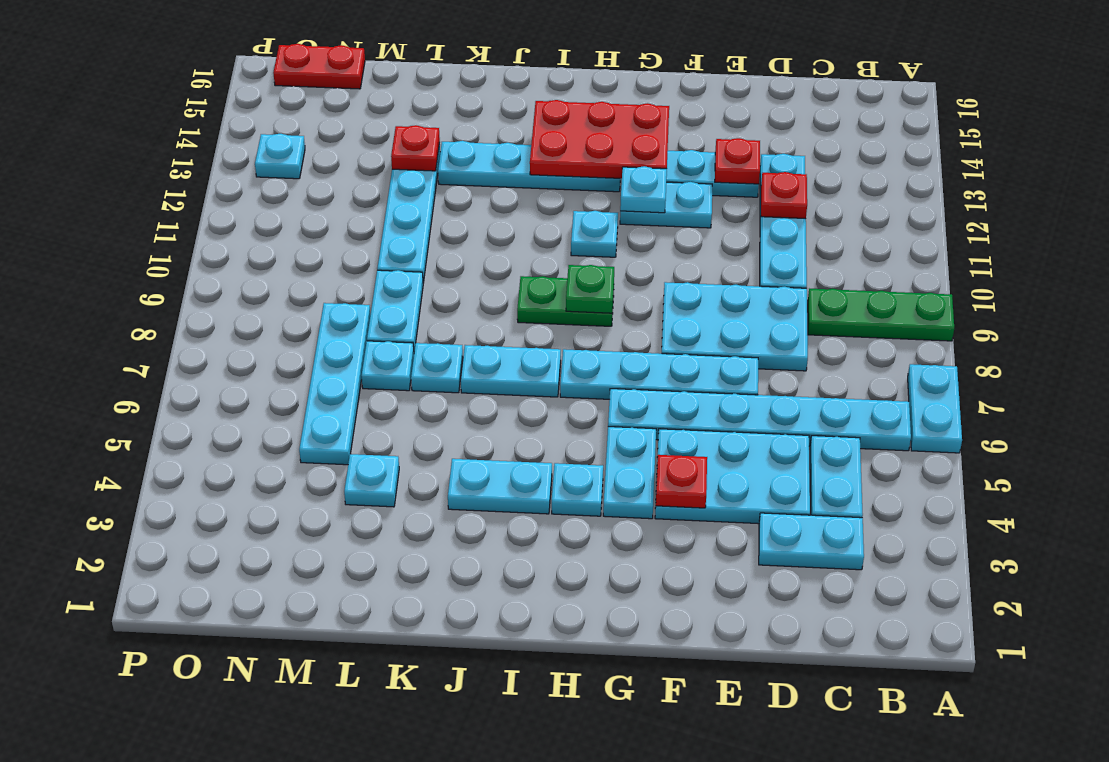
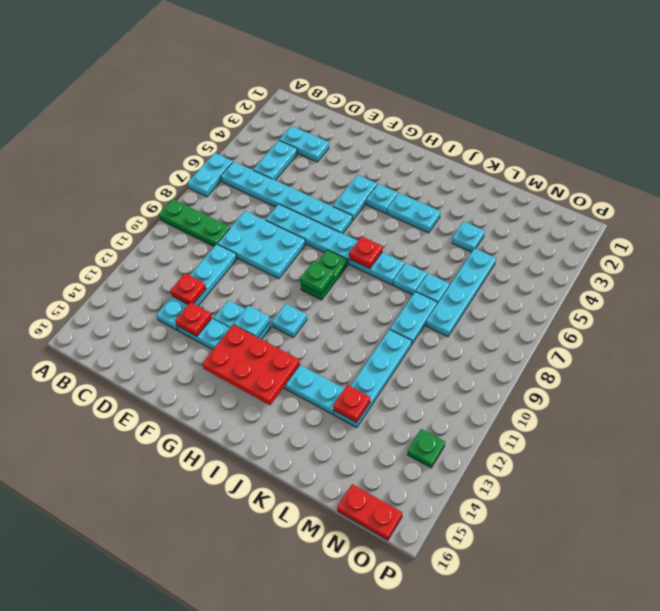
cyan plate D4:F5 level 1 -> none
red plate F4 level 2 -> red plate I7 level 2
green plate H9:I9 level 1 -> green plate H8:H9 level 1
cyan plate O13 level 1 -> green plate O13 level 1

